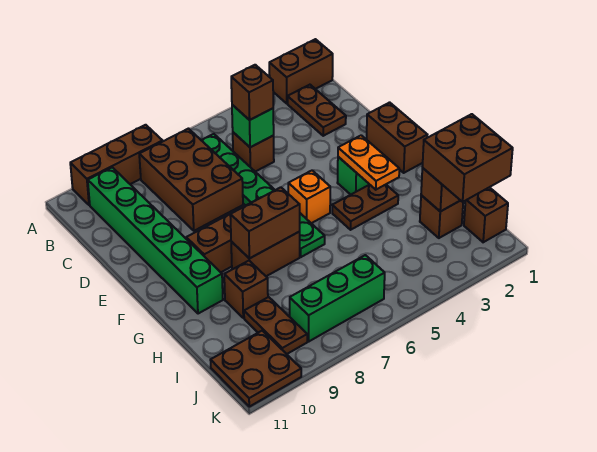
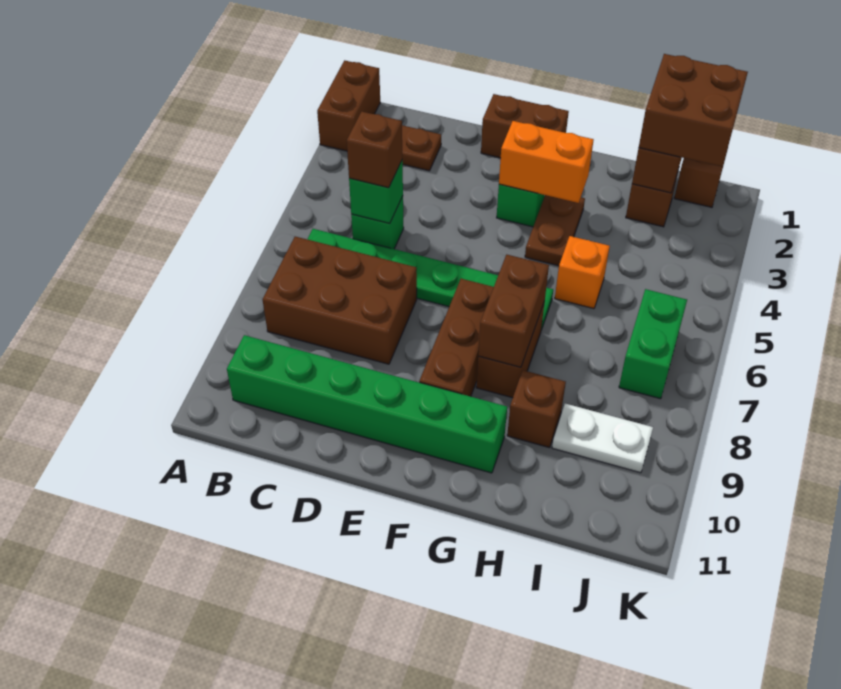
brown brick A8:A10 level 1 -> none
brown brick C5 level 1 -> green brick C5 level 1
orange plate F3:G3 level 2 -> orange brick F3:G3 level 2
orange brick F5 level 1 -> orange brick H5 level 1
brown plate I9:J9 level 1 -> white plate I9:J9 level 1
green brick J6:J8 level 1 -> green brick J6:J7 level 1
brown plate J10:K11 level 1 -> none

